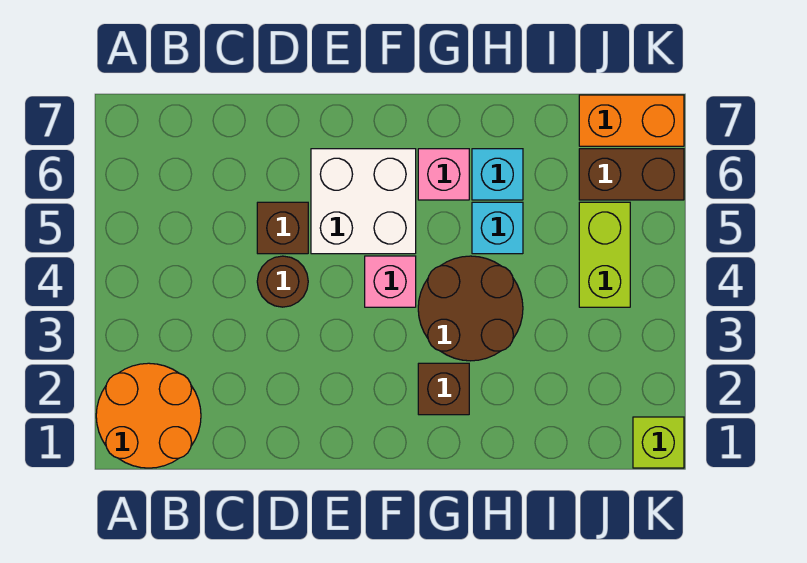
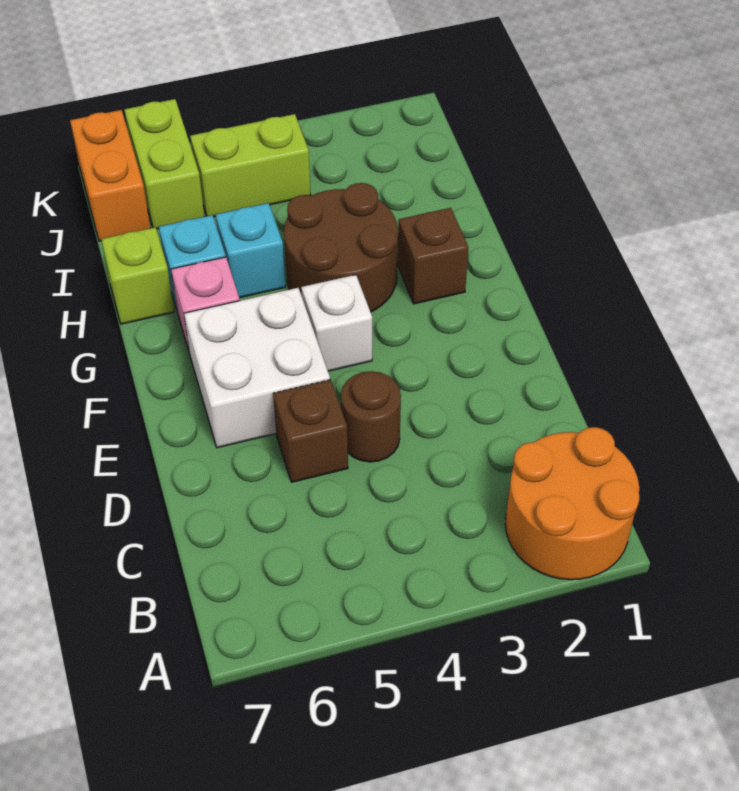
pink brick F4 level 1 -> white brick F4 level 1
brown brick J6:K6 level 1 -> lime brick J6:K6 level 1
lime brick K1 level 1 -> lime brick H7 level 1

